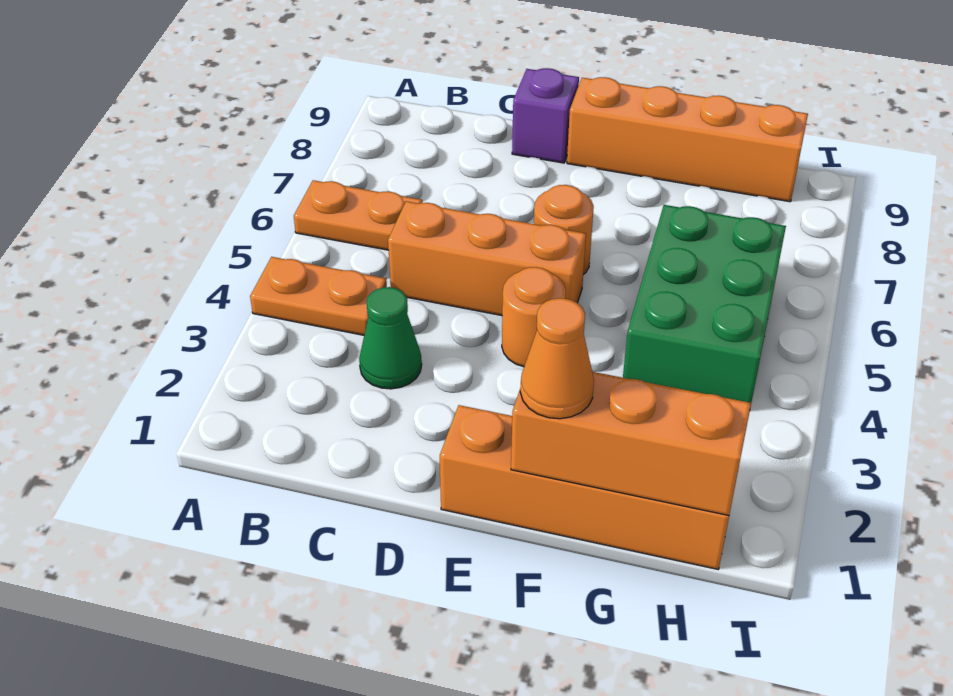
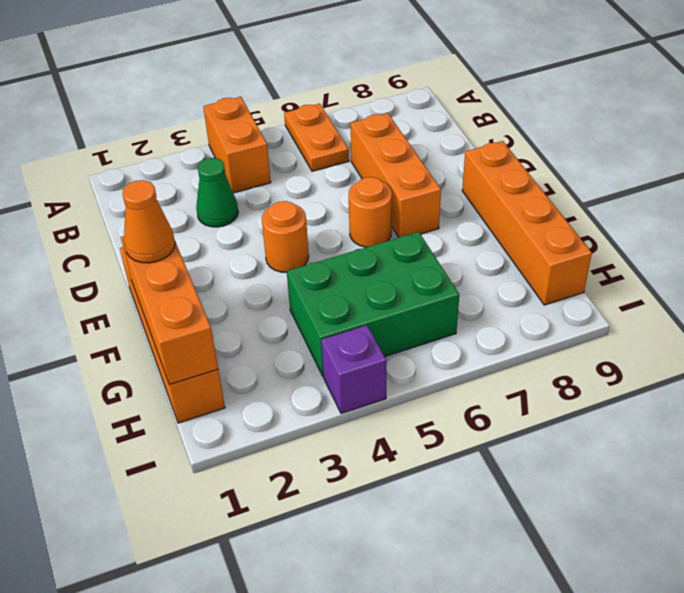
orange plate A4:B4 level 1 -> orange brick A4:B4 level 1
orange brick C5:E5 level 1 -> orange brick C7:E7 level 1
purple brick D9 level 1 -> purple brick I4 level 1

